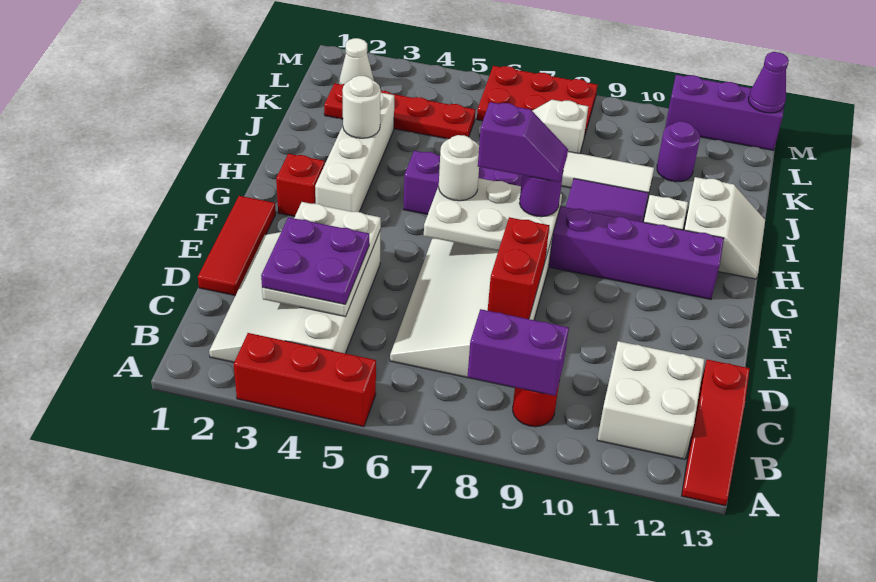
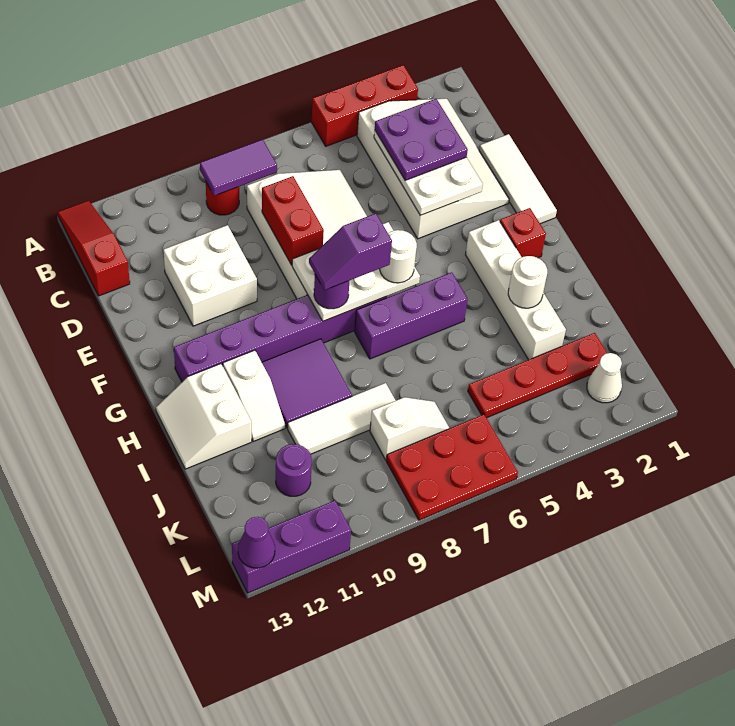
purple brick B8:B9 level 2 -> purple tile B8:B9 level 2
white brick B11:C12 level 1 -> white brick D10:E11 level 1
red tile D1:F1 level 1 -> white tile D1:F1 level 1

